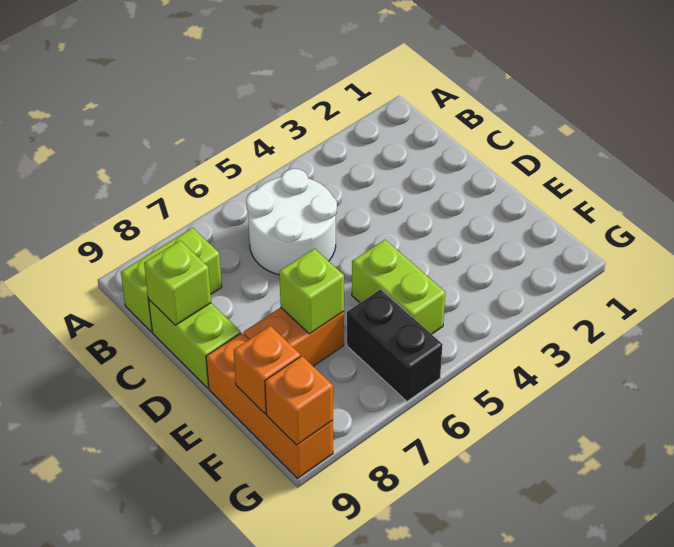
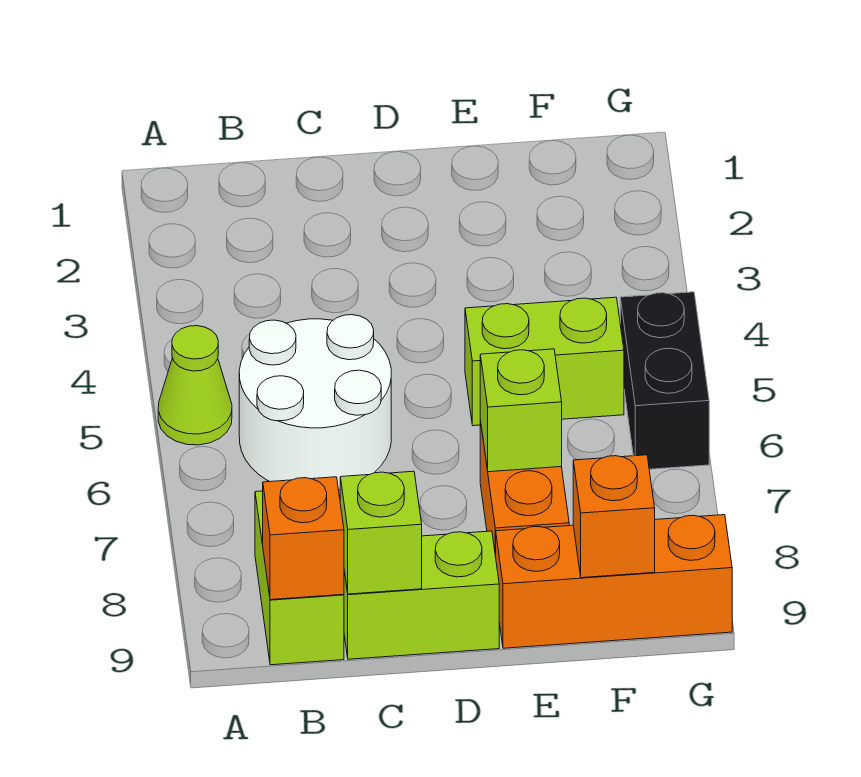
none -> lime cone A5 level 1
black brick F6:G6 level 1 -> black brick G5:G6 level 1
orange brick G9 level 2 -> orange brick B9 level 2

